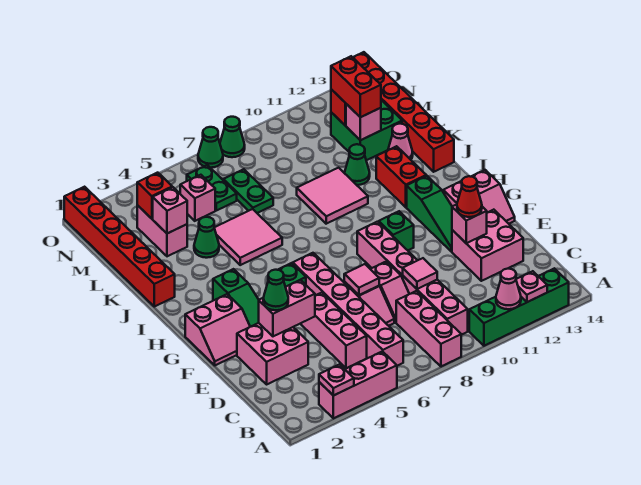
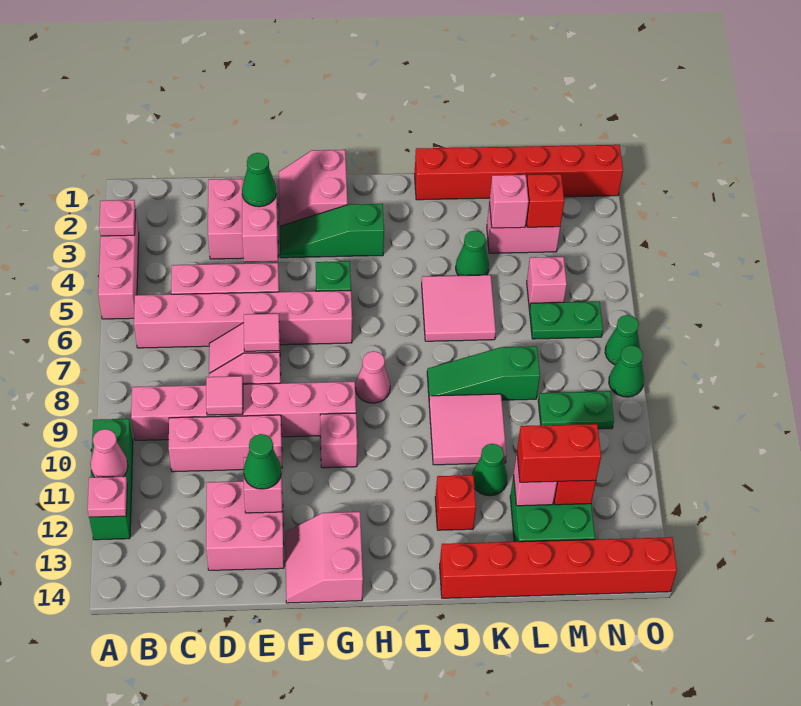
pink brick A8:C8 level 1 -> pink brick C10:E10 level 1
green brick A10:A13 level 1 -> green brick A10:A12 level 1
red cone E12 level 3 -> green cone E12 level 3
green slope F12:H12 level 1 top H -> green slope J8:L8 level 1 top L
green brick G10 level 1 -> pink brick G10 level 1
red brick I12:J12 level 1 -> red brick J12 level 1
pink cone K13 level 1 -> pink cone H8 level 1
green plate L7:M7 level 1 -> green plate M9:N9 level 1

